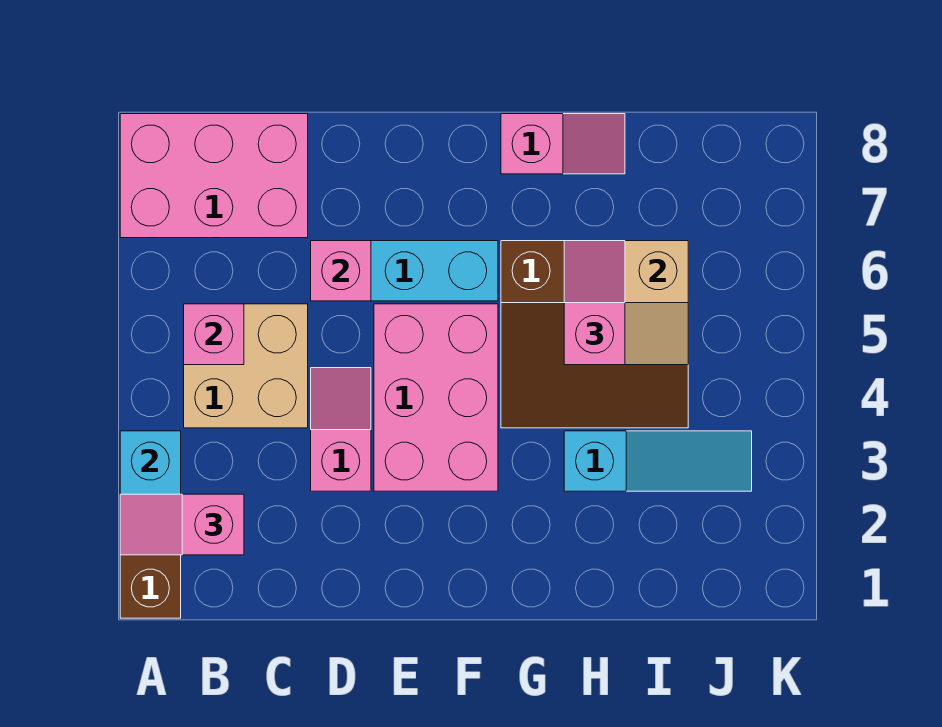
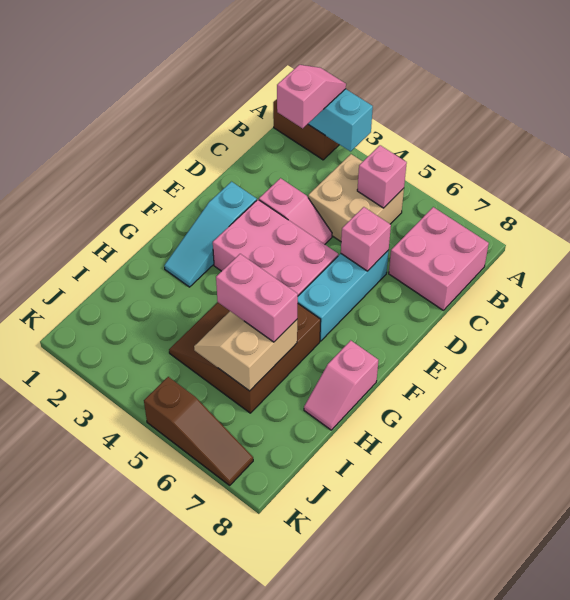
pink brick A7:C8 level 1 -> pink brick B7:C8 level 1
cyan slope H3:J3 level 1 top H -> cyan slope E2:G2 level 1 top E
pink slope H5:H6 level 3 top 5 -> pink brick H5:H6 level 3
none -> brown slope K5:K7 level 1 top 5

